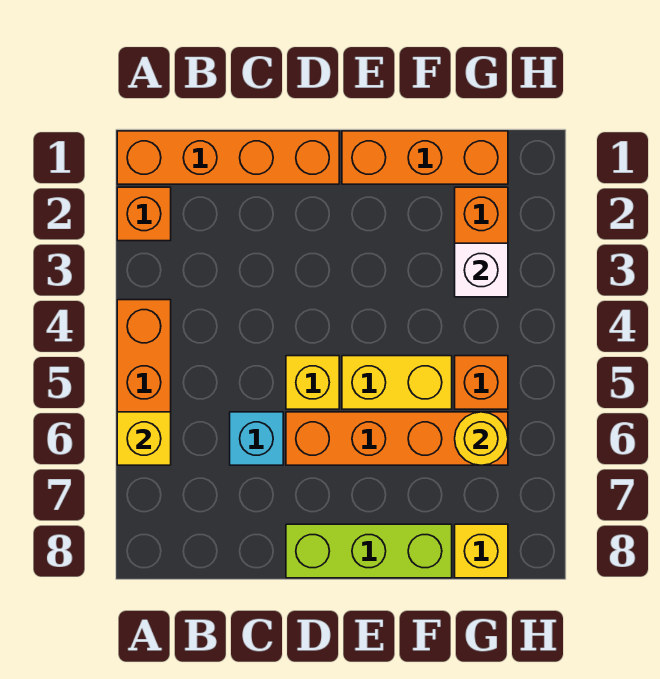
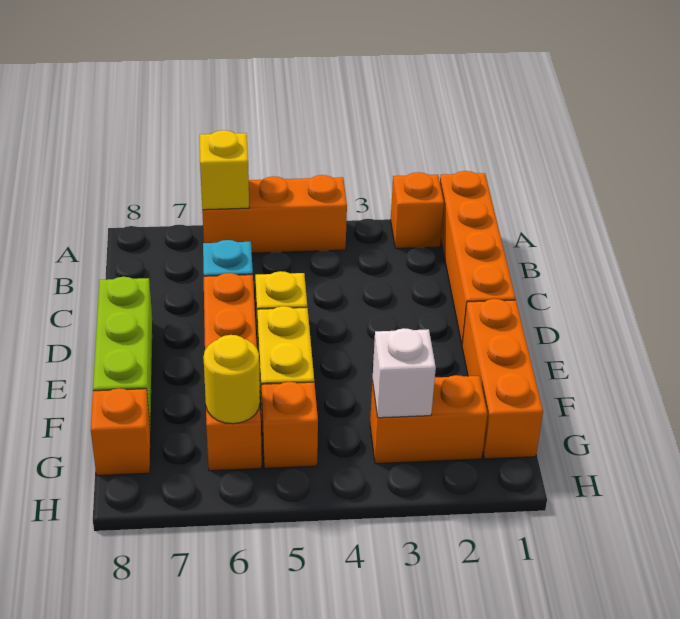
yellow brick G8 level 1 -> orange brick G8 level 1

